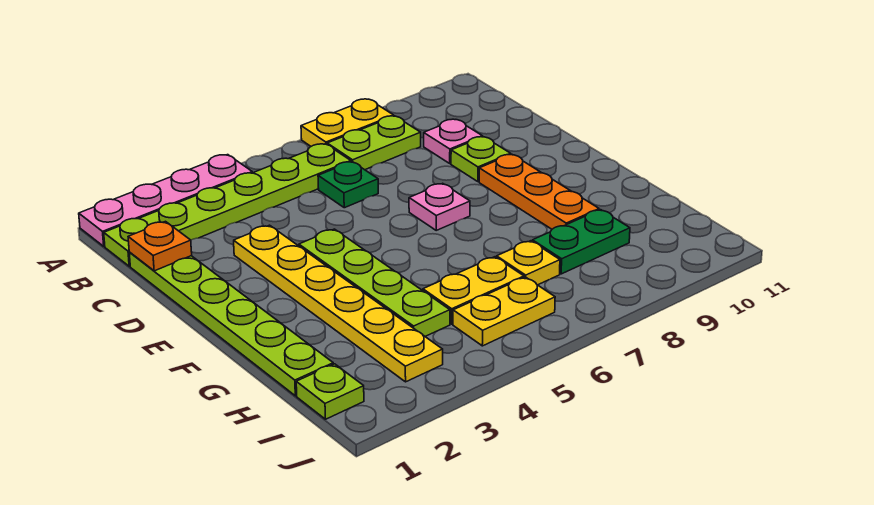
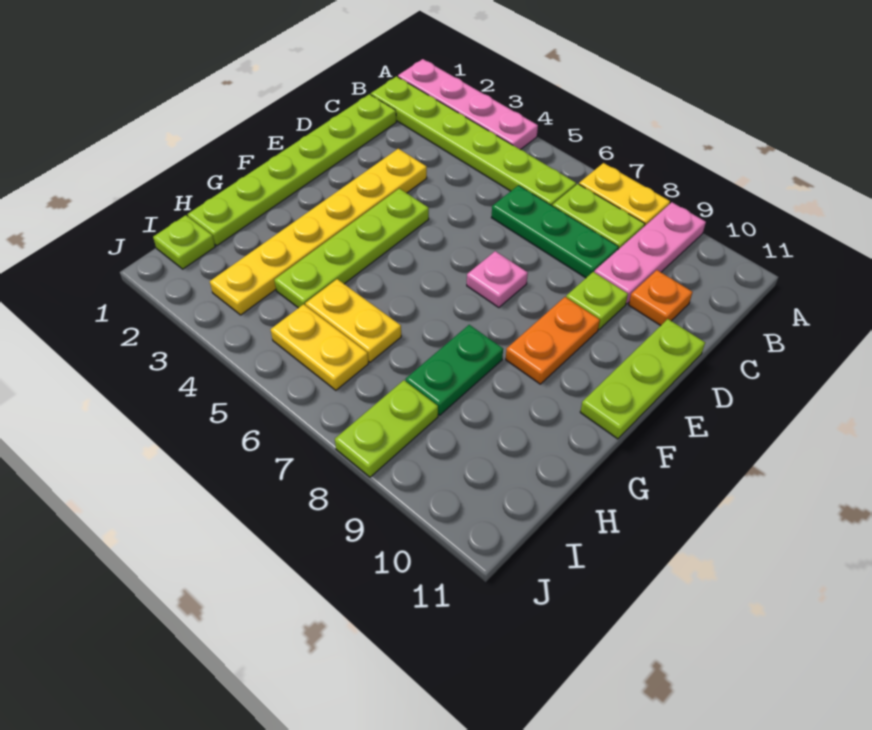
orange plate C1 level 2 -> orange plate C10 level 1
green plate C6 level 1 -> green plate C6:C8 level 1
pink plate C9 level 1 -> pink plate A9:C9 level 1
none -> lime plate D11:F11 level 1
orange plate E9:G9 level 1 -> orange plate E9:F9 level 1
yellow plate H7 level 1 -> none
green plate H8:H9 level 1 -> green plate G8:H8 level 1
none -> lime plate I8:J8 level 1

